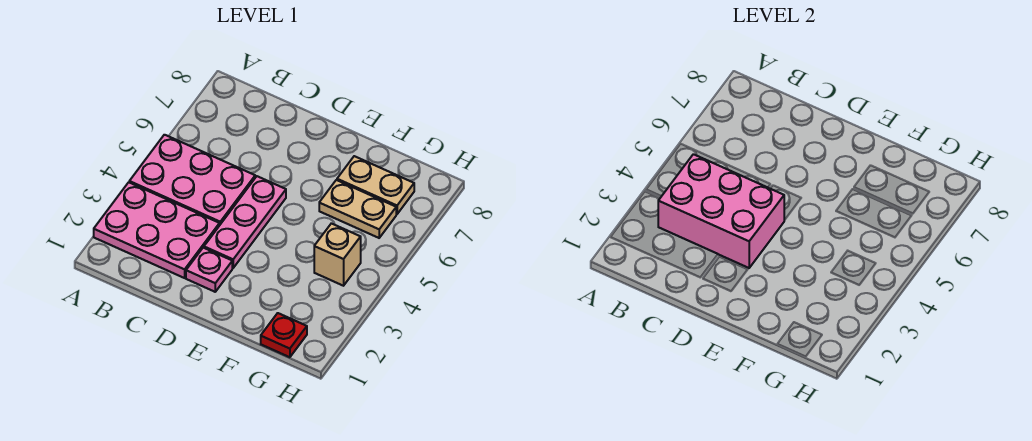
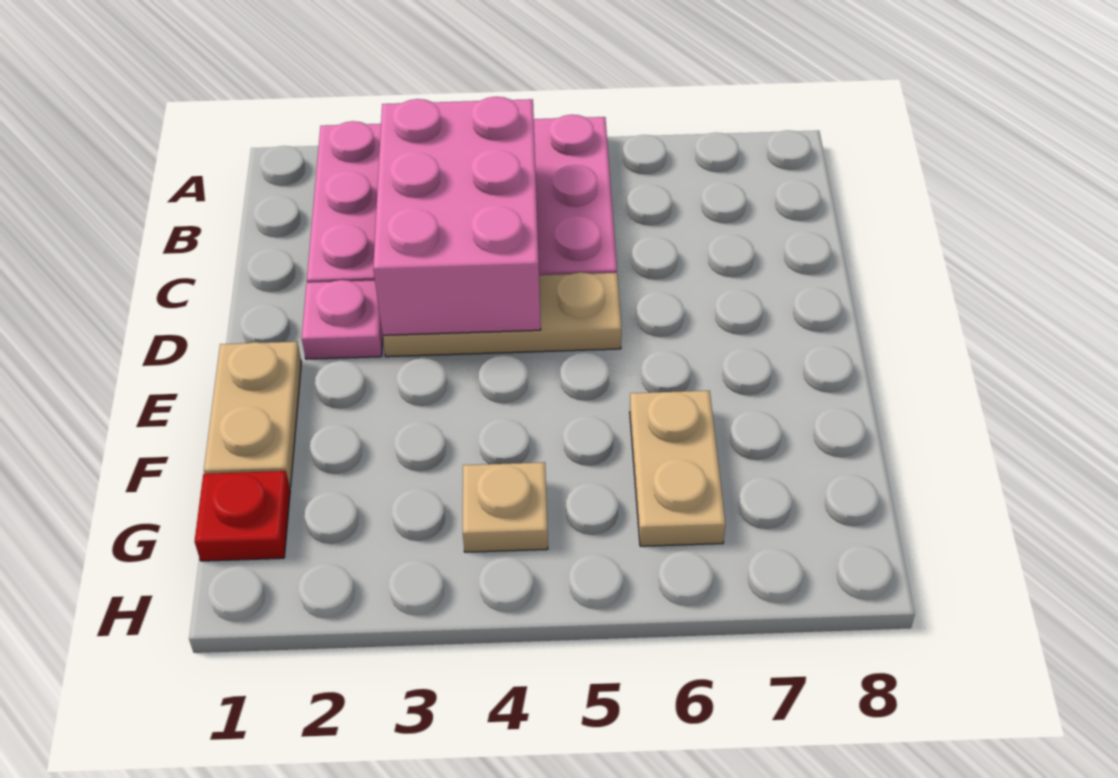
pink plate D3:D5 level 1 -> tan plate D3:D5 level 1
tan plate F7:G7 level 1 -> tan plate E1:F1 level 1
tan brick G4 level 1 -> tan plate G4 level 1

